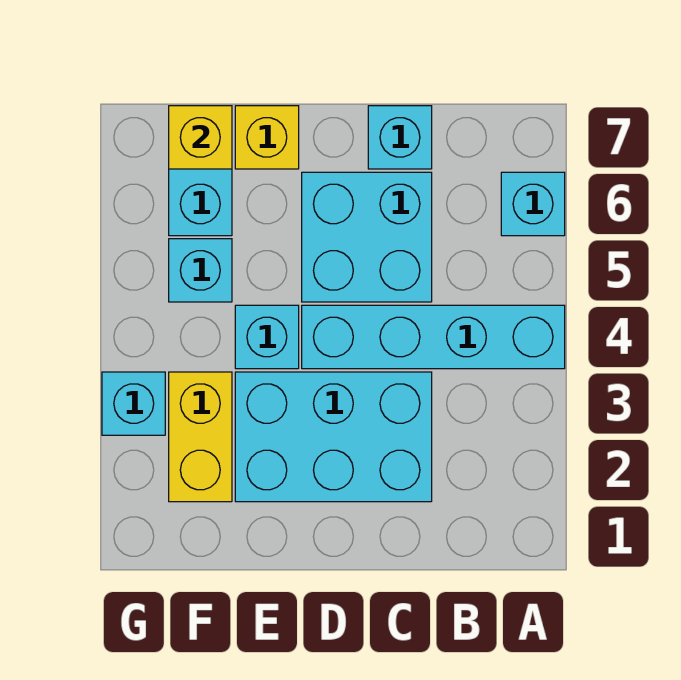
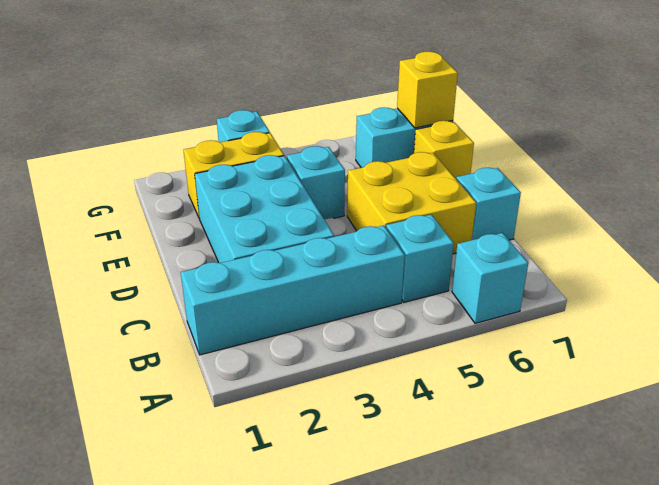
cyan brick A4:D4 level 1 -> cyan brick B1:B4 level 1
cyan brick C5:D6 level 1 -> yellow brick C5:D6 level 1
cyan brick F5 level 1 -> cyan brick B5 level 1

